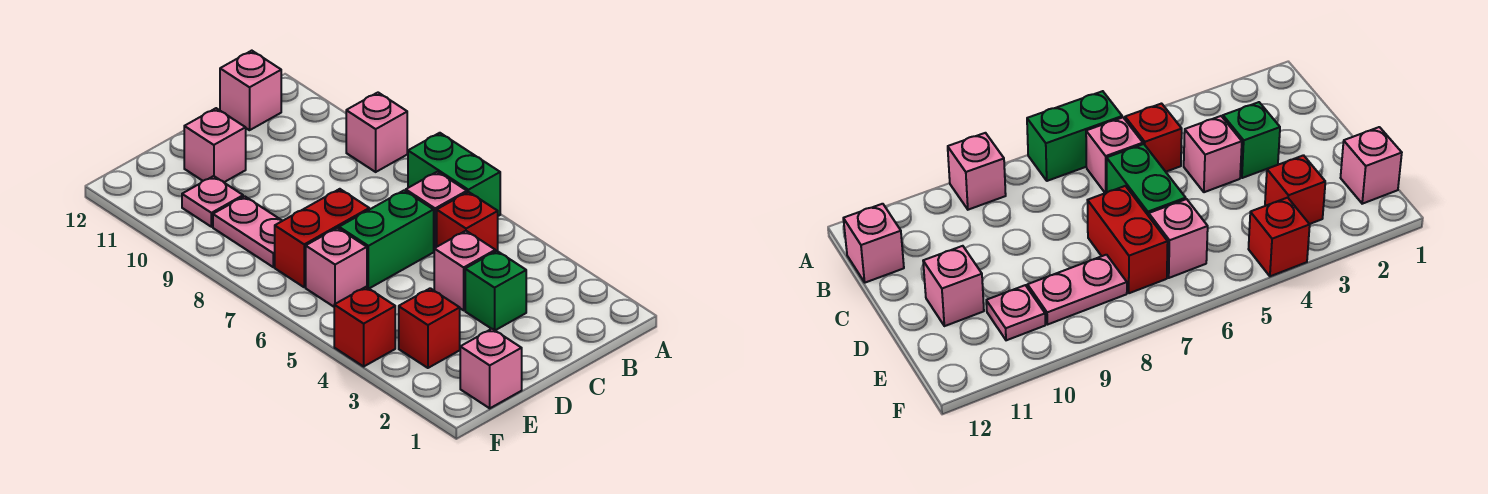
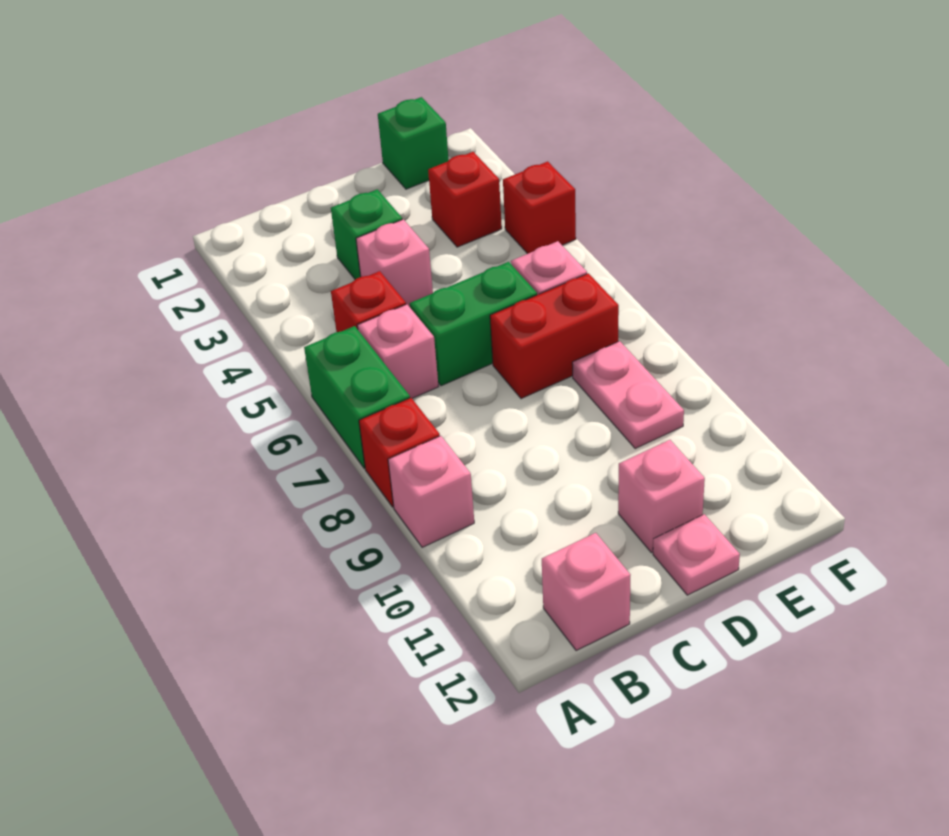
none -> red brick A8 level 1
pink brick E1 level 1 -> green brick E1 level 1
pink plate E10 level 1 -> pink plate D12 level 1

